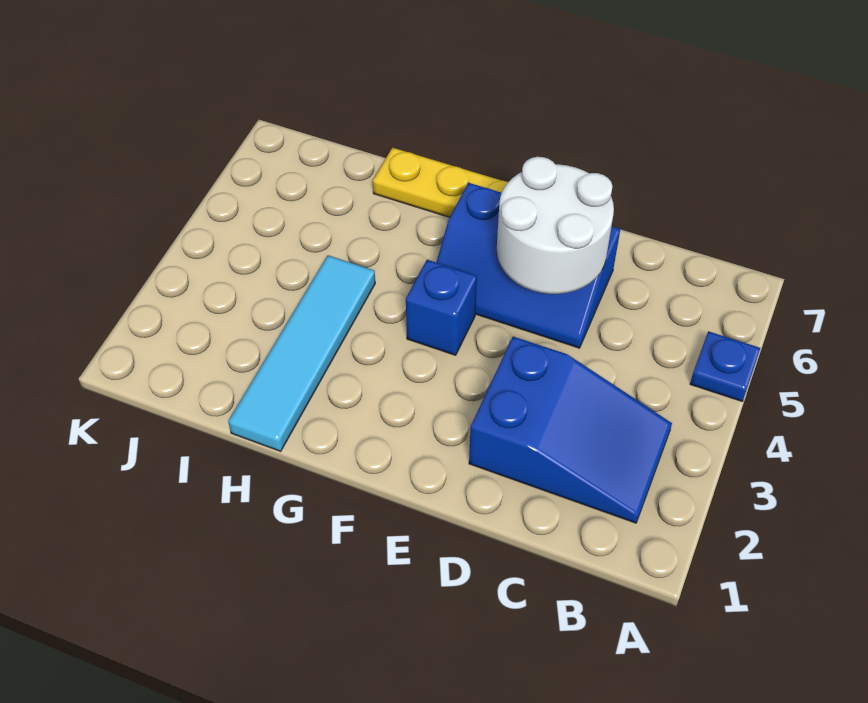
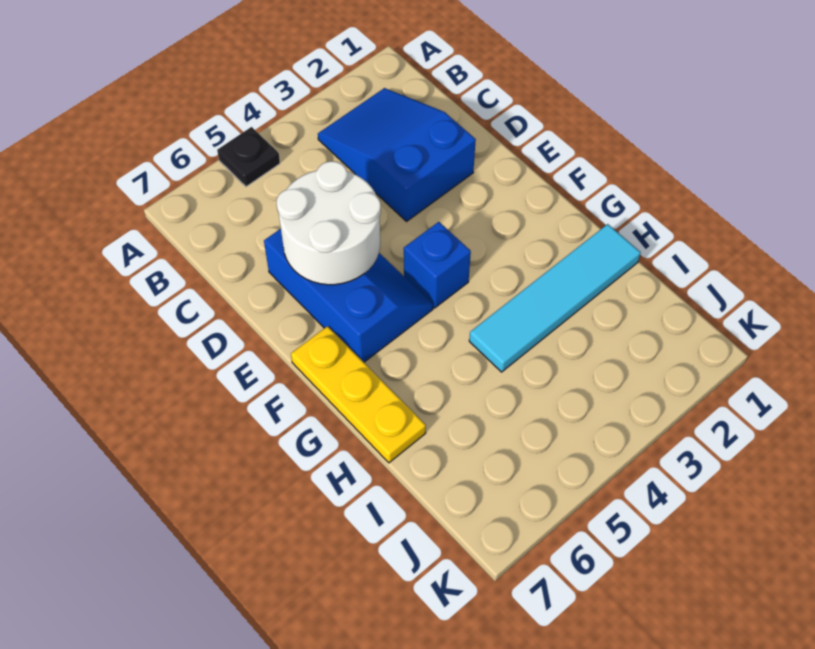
blue plate A5 level 1 -> black plate A5 level 1

